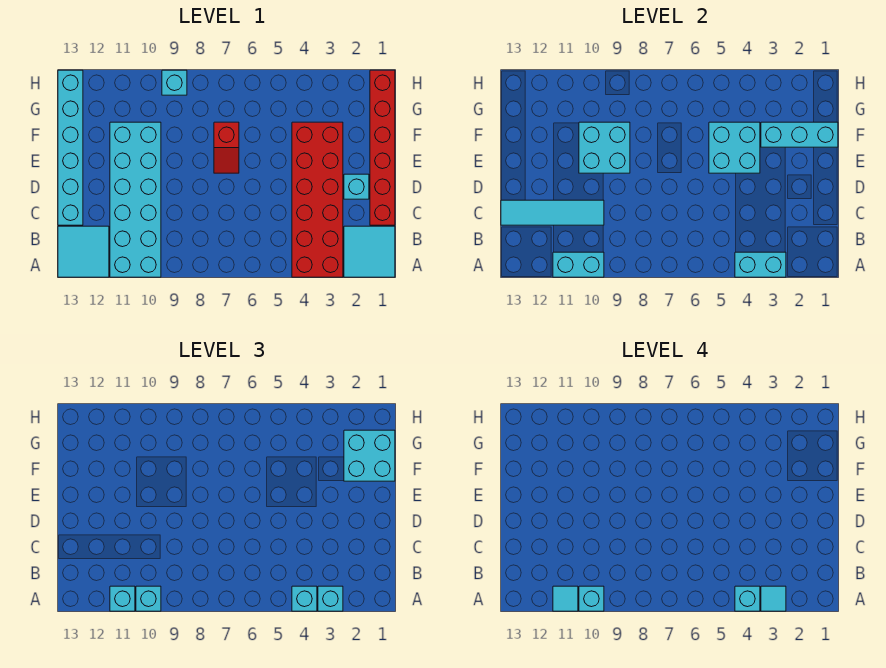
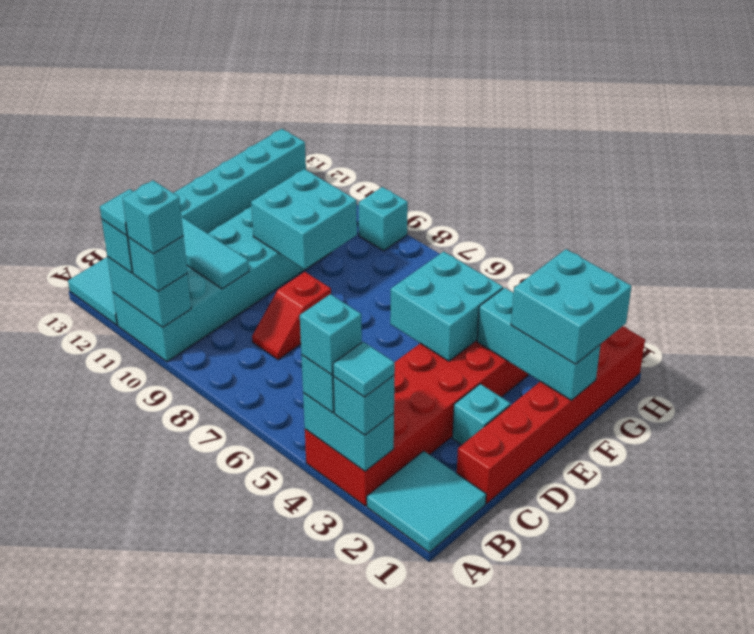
red slope E7:F7 level 1 top F -> red slope C8:D8 level 1 top D

